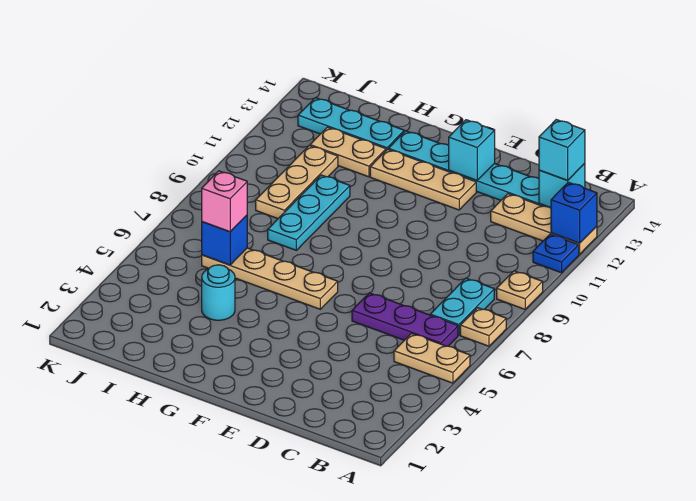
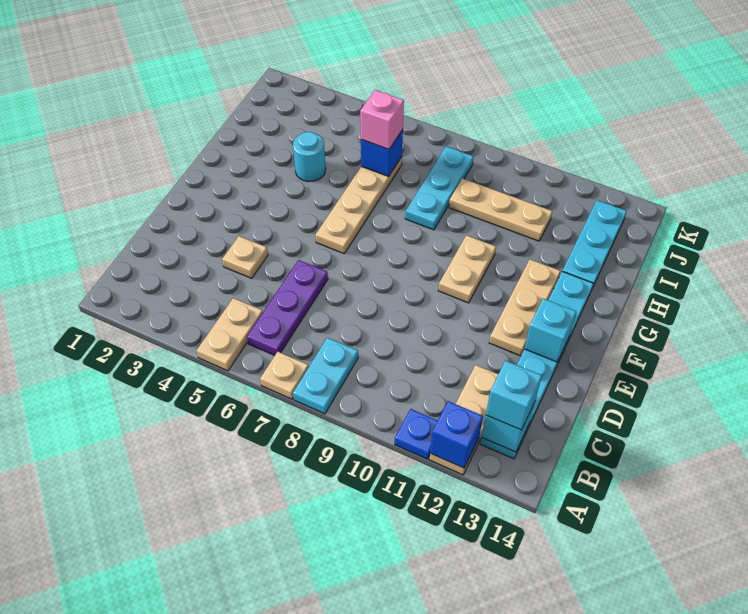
tan plate A9 level 1 -> tan plate D4 level 1
cyan plate B7:B8 level 1 -> cyan plate A8:B8 level 1
cyan plate H8:H10 level 1 -> cyan plate H8:J8 level 1
tan plate H12:I12 level 1 -> tan plate F10:G10 level 1

